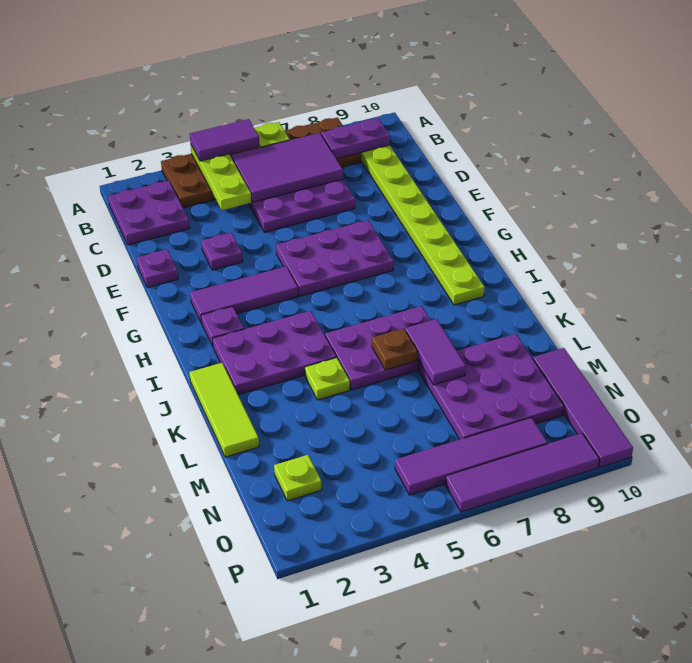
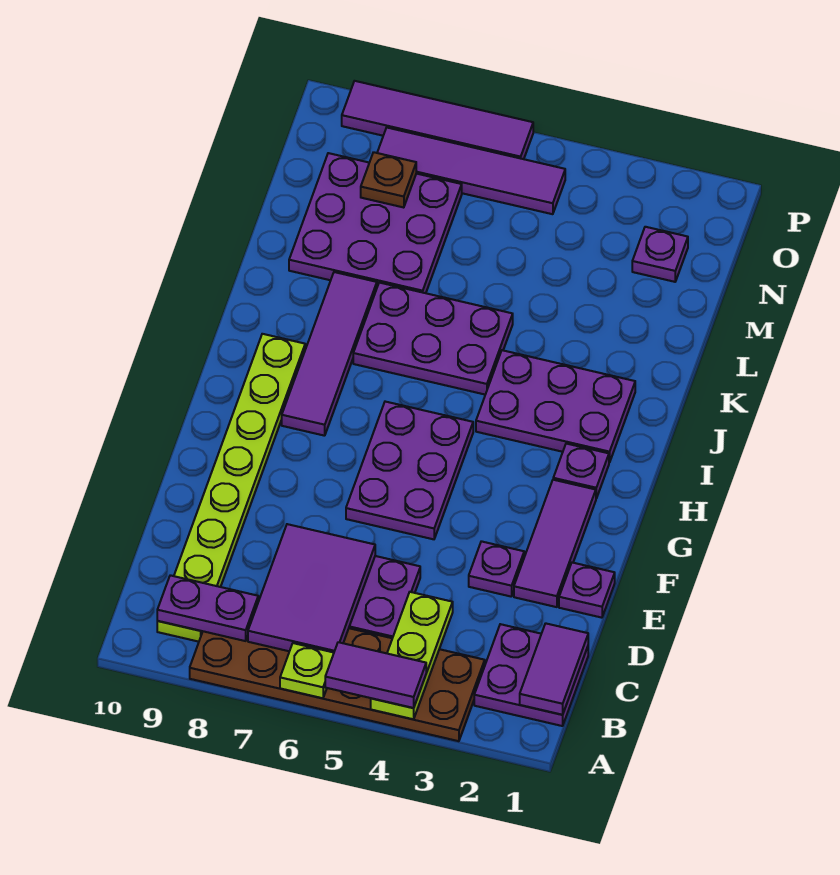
purple tile B5:C7 level 2 -> purple tile B6:D7 level 2
purple plate F5:G7 level 1 -> purple plate F5:H6 level 1
purple tile G2:G4 level 1 -> purple tile E2:G2 level 1
lime tile J1:L1 level 1 -> none
lime plate K4 level 1 -> none
brown plate K6 level 2 -> brown plate N8 level 2
purple tile K7:L7 level 2 -> purple tile B1:C1 level 2
purple tile M10:P10 level 1 -> purple tile H8:K8 level 1
lime plate N2 level 1 -> purple plate N2 level 1

